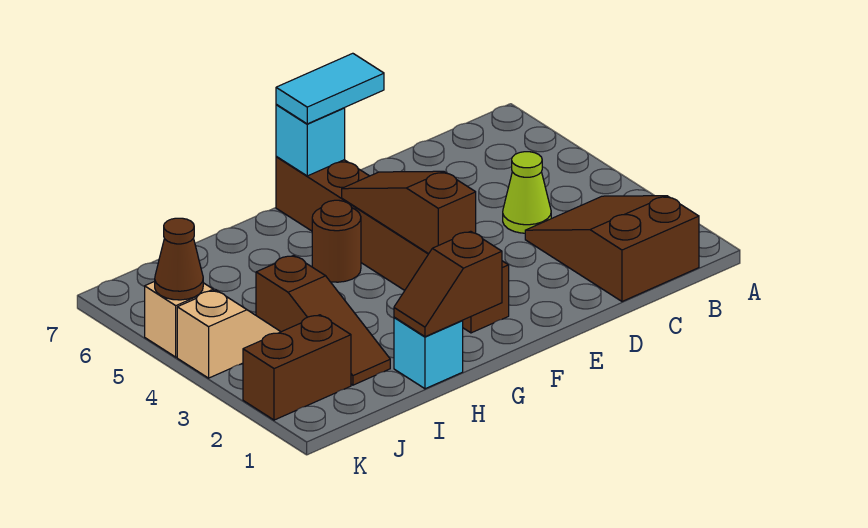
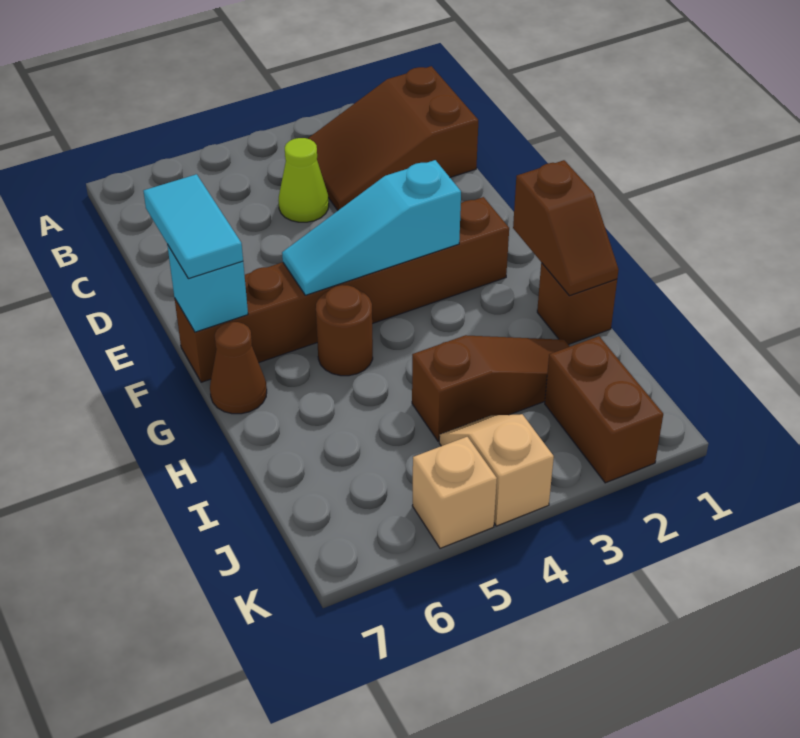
brown slope F3:F5 level 2 top 3 -> cyan slope F3:F5 level 2 top 3
cyan brick H1 level 1 -> brown brick H1 level 1
brown cone K5 level 2 -> brown cone G7 level 1

